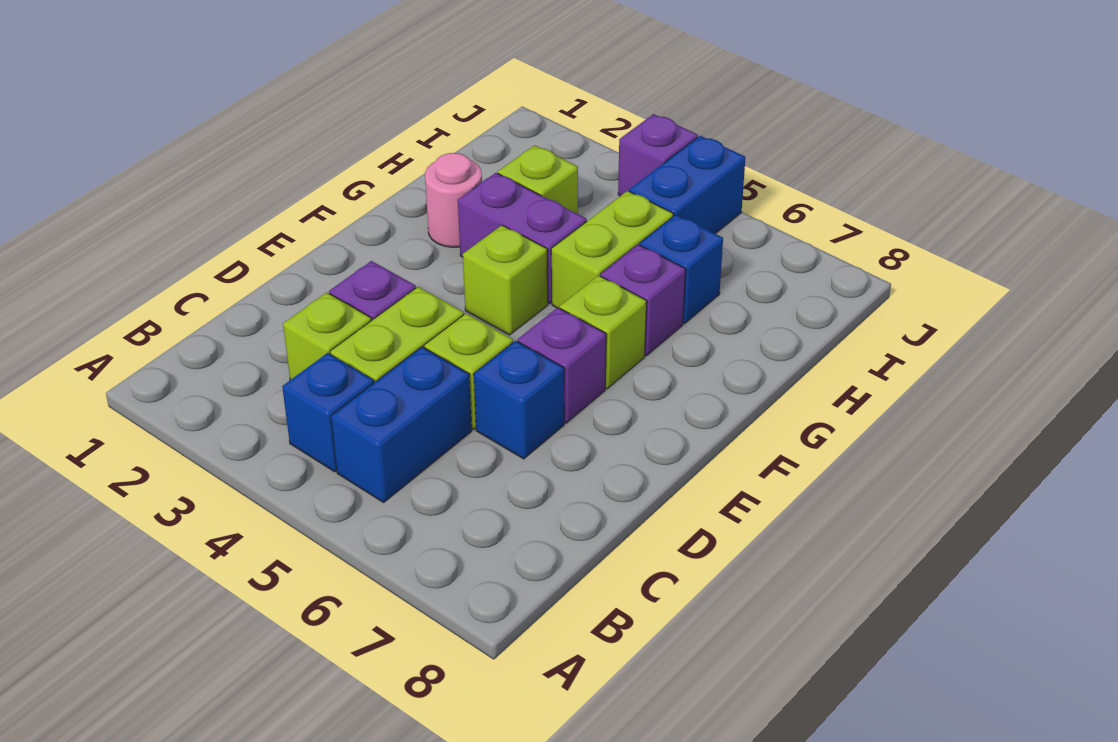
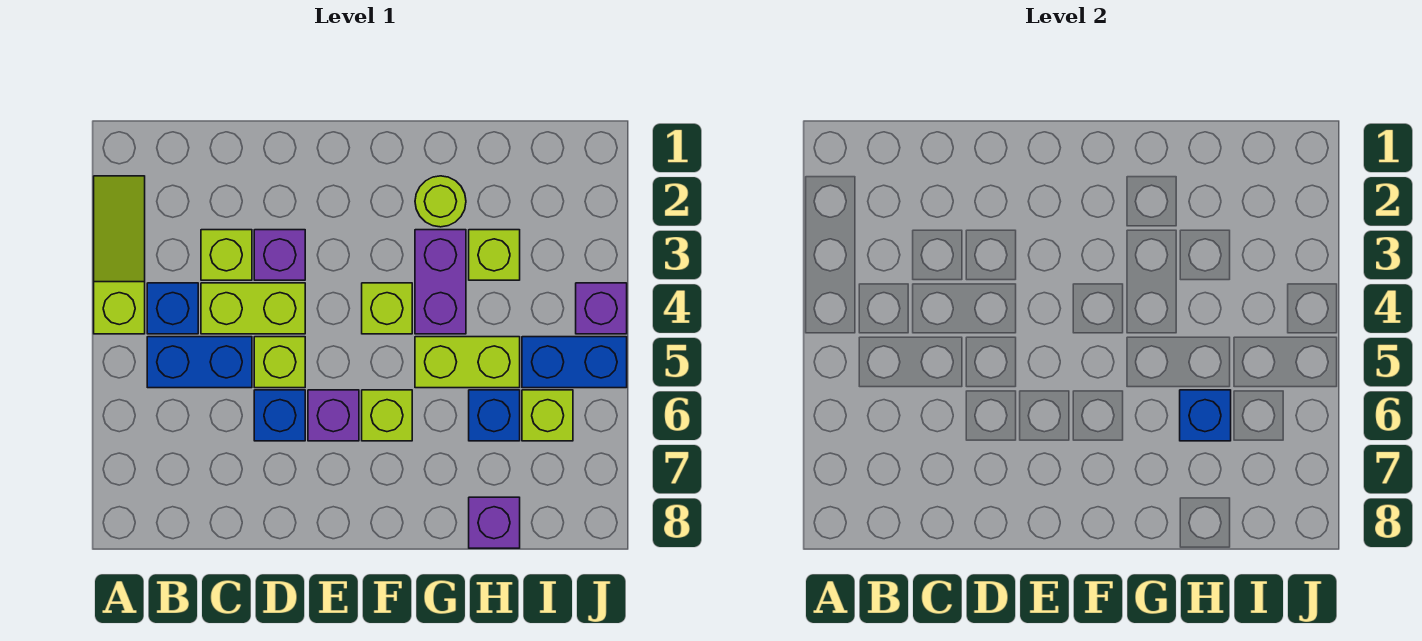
none -> lime slope A2:A4 level 1 top 4
pink round brick G2 level 1 -> lime round brick G2 level 1
purple brick G6 level 1 -> purple brick H8 level 1
none -> blue brick H6 level 2
none -> lime brick I6 level 1

